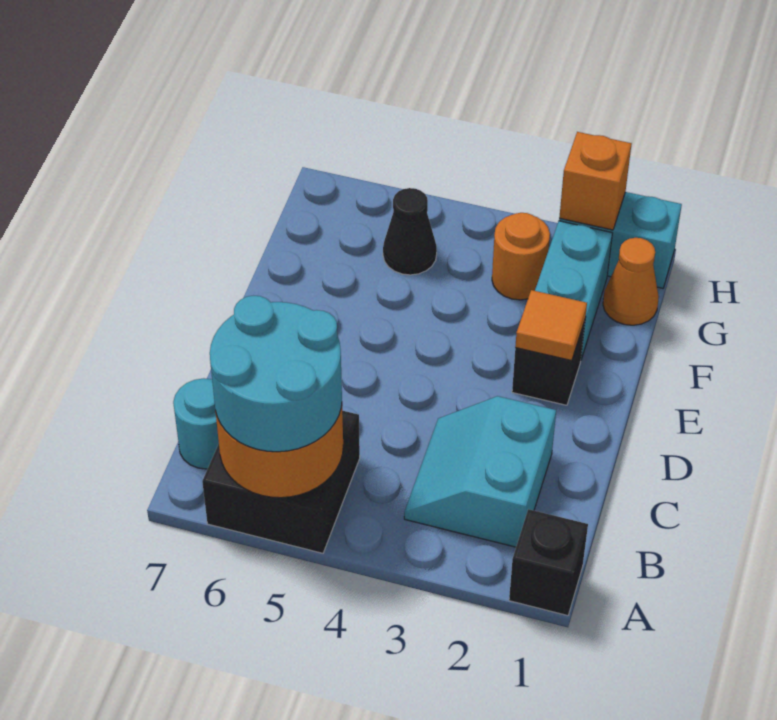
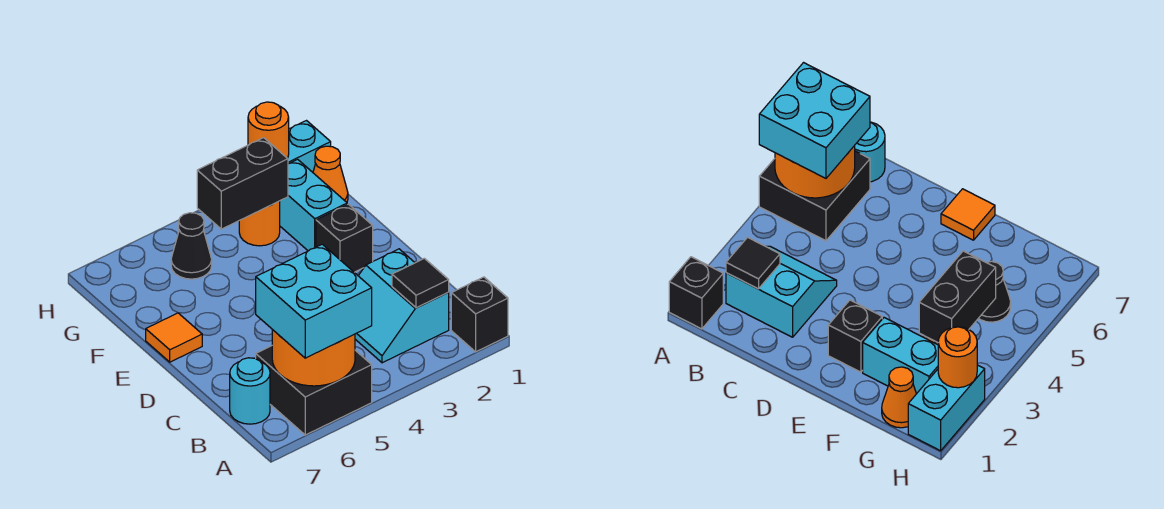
cyan round brick A5:B6 level 3 -> cyan brick A5:B6 level 3
none -> black tile B2 level 2
orange tile E2 level 2 -> orange tile E7 level 1
none -> black brick G3:G4 level 2
orange brick H2 level 2 -> orange round brick H2 level 2

